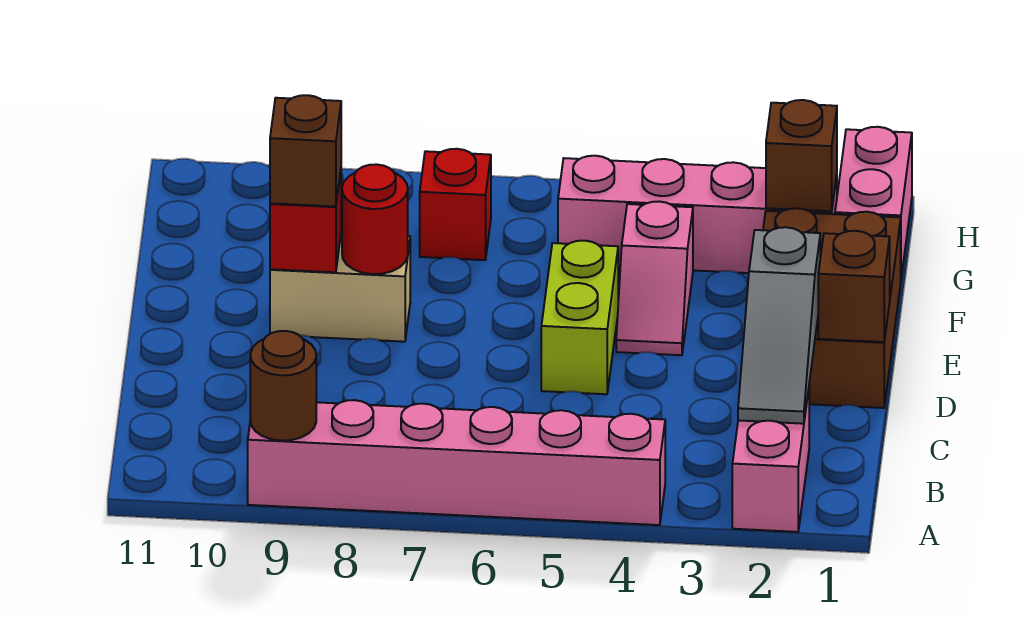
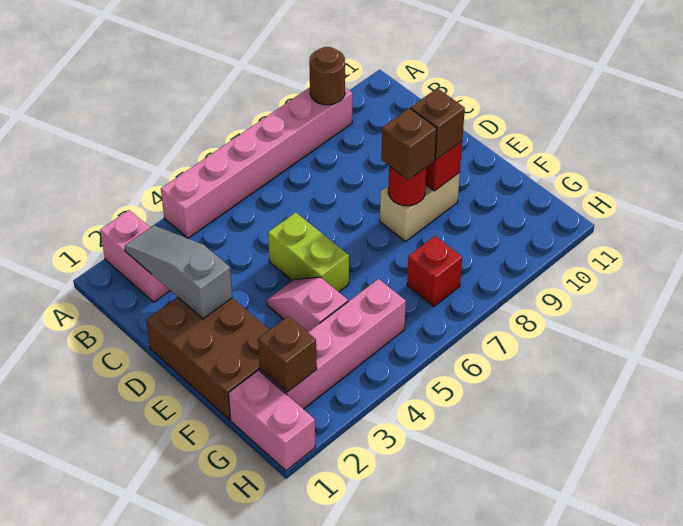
brown brick D1 level 2 -> brown brick E8 level 3

